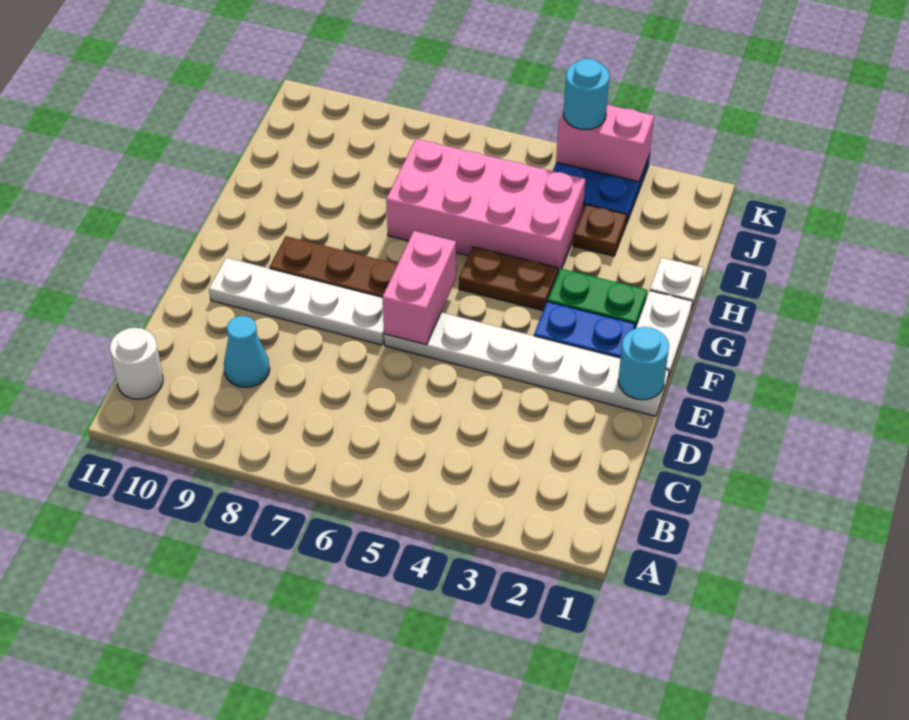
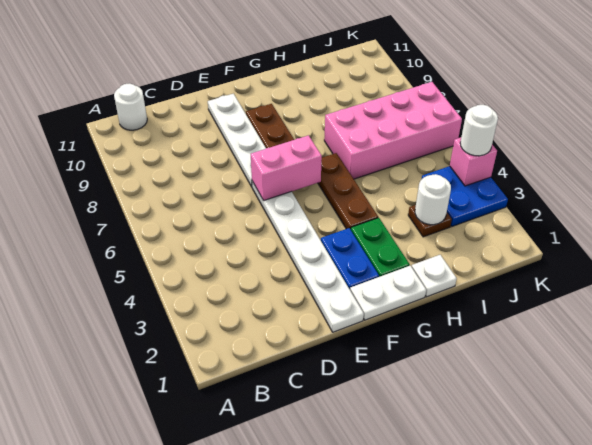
cyan cone C9 level 1 -> none
cyan round brick E1 level 2 -> none
brown plate G4:G5 level 1 -> brown plate G4:G6 level 1
pink brick H4:I7 level 1 -> pink brick H6:K7 level 1
none -> white round brick I3 level 2
pink brick K3:K4 level 2 -> pink brick K4 level 2
cyan round brick K4 level 3 -> white round brick K4 level 3

